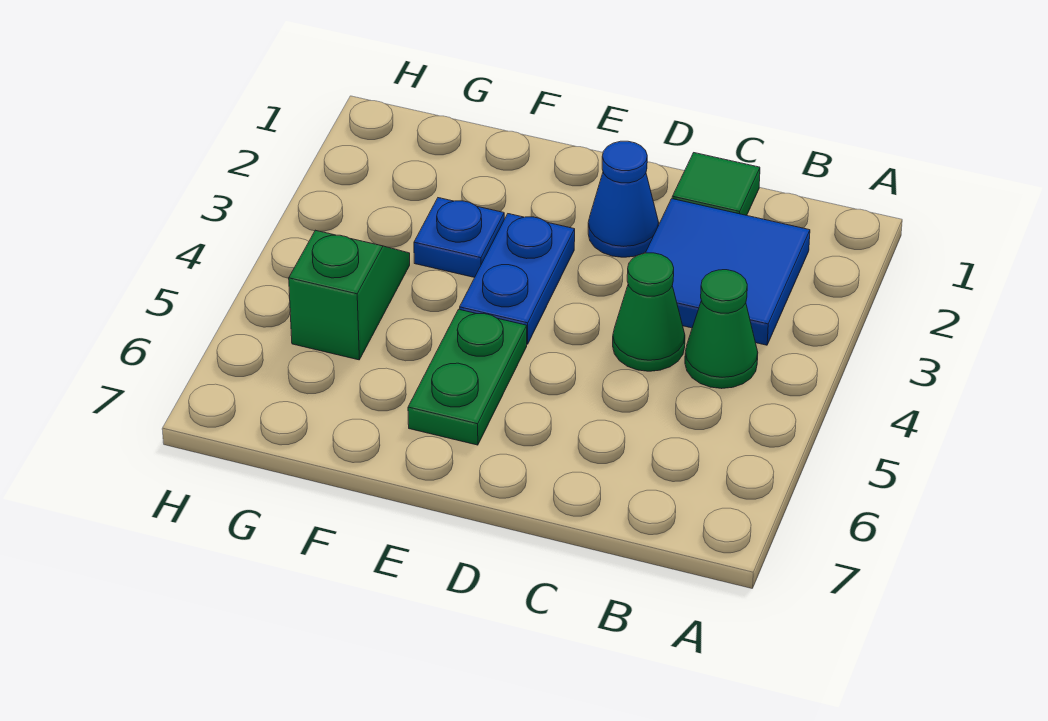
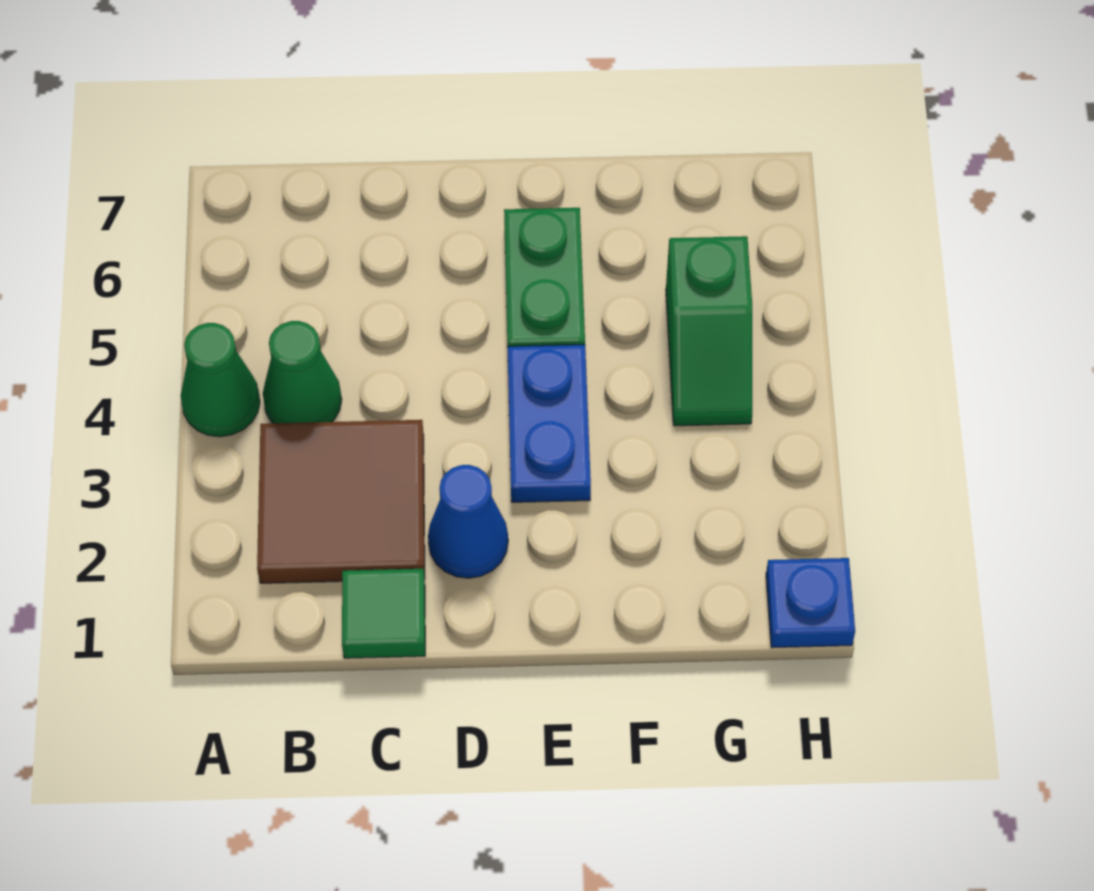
blue tile B2:C3 level 1 -> brown tile B2:C3 level 1
green cone C4 level 1 -> green cone A4 level 1
blue plate F3 level 1 -> blue plate H1 level 1

